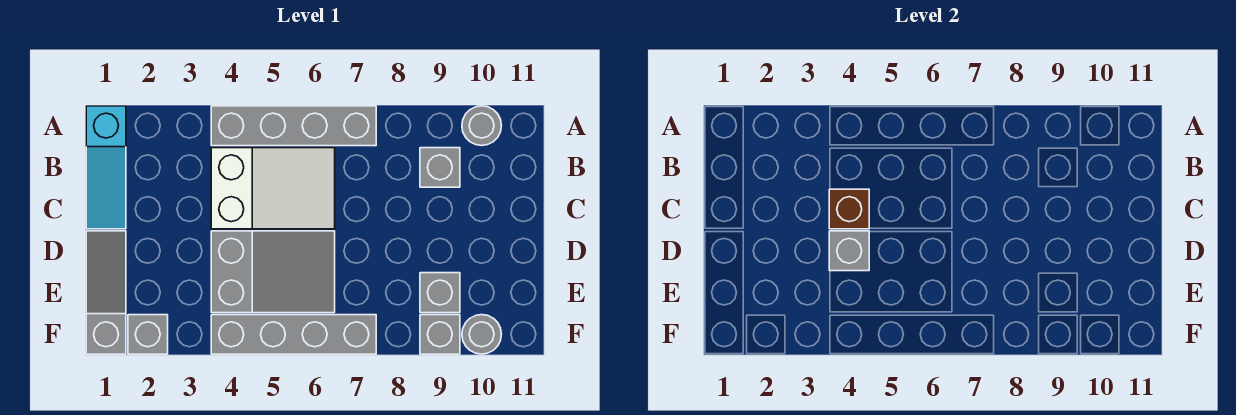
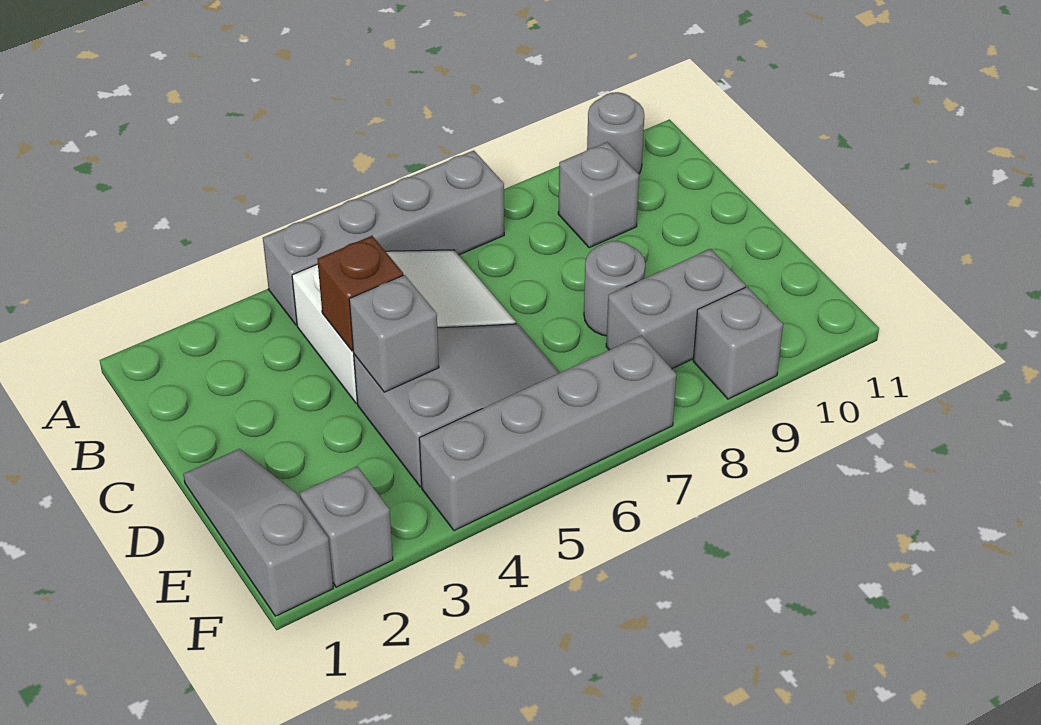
cyan slope A1:C1 level 1 top A -> none
grey brick E9 level 1 -> grey brick E8:E9 level 1
grey round brick F10 level 1 -> grey round brick D8 level 1

